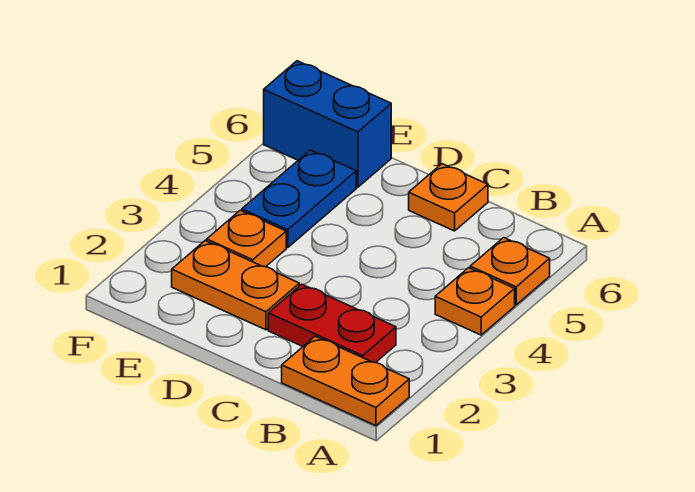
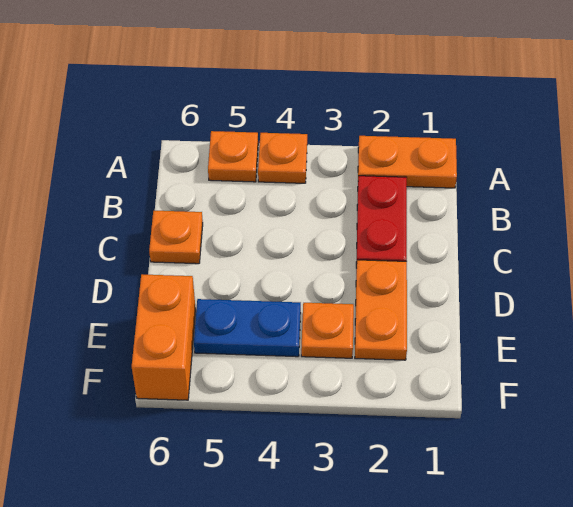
orange plate A1:B1 level 1 -> orange plate A1:A2 level 1
blue brick E6:F6 level 1 -> orange brick E6:F6 level 1

